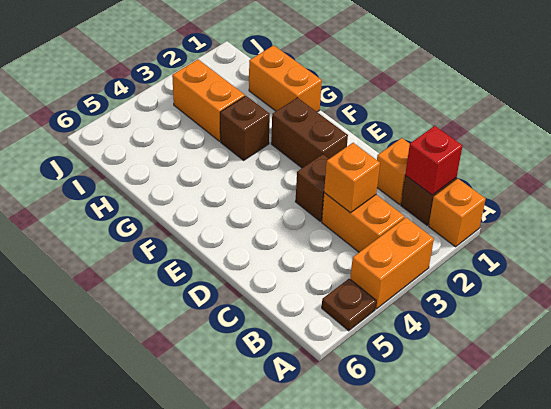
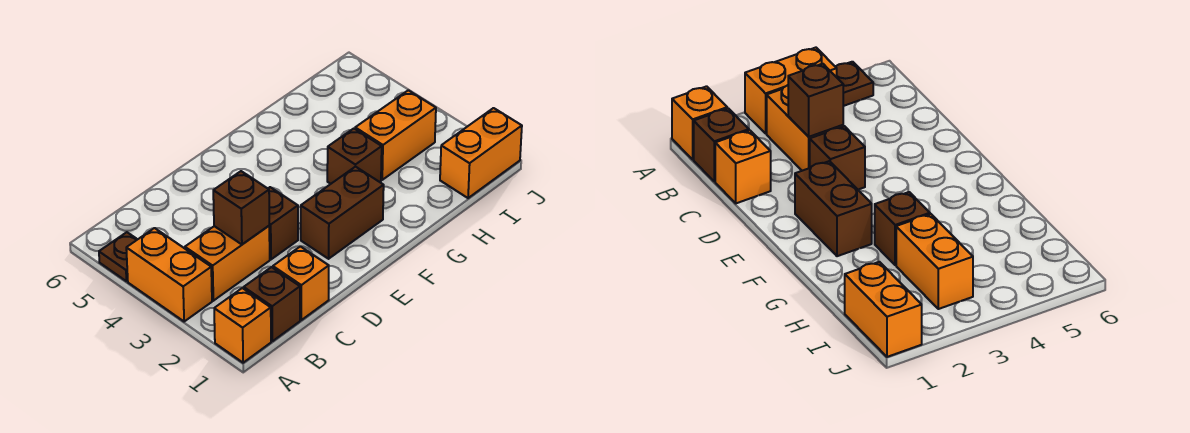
red brick B1 level 2 -> none
orange brick C3 level 2 -> brown brick C3 level 2
orange brick G1:H1 level 1 -> orange brick I1:J1 level 1

